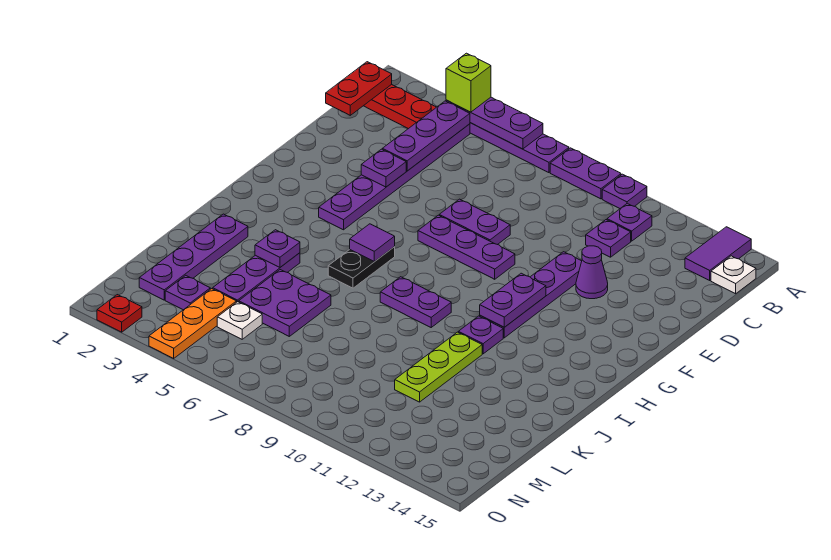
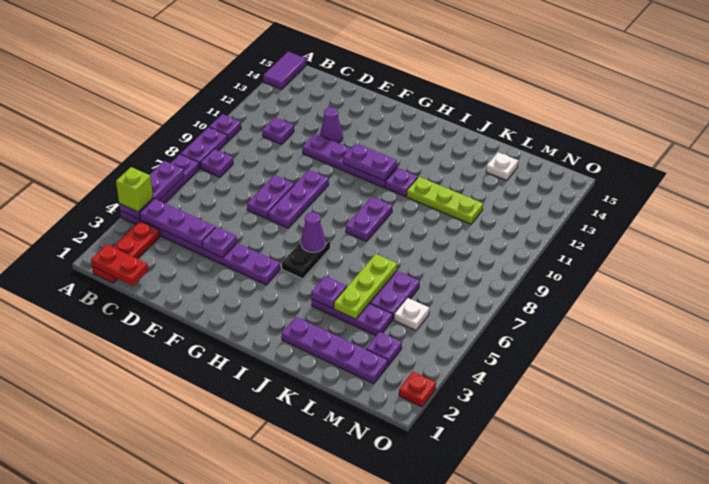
purple tile A14:B14 level 1 -> purple tile A14:A15 level 1
purple plate B11 level 1 -> purple plate B8 level 1
white plate B15 level 1 -> white plate L14 level 1
black plate H6:I6 level 1 -> black plate H5:H6 level 1
purple tile H6 level 2 -> purple cone H6 level 2
none -> lime plate K4:K6 level 2
orange plate M4:O4 level 1 -> none

